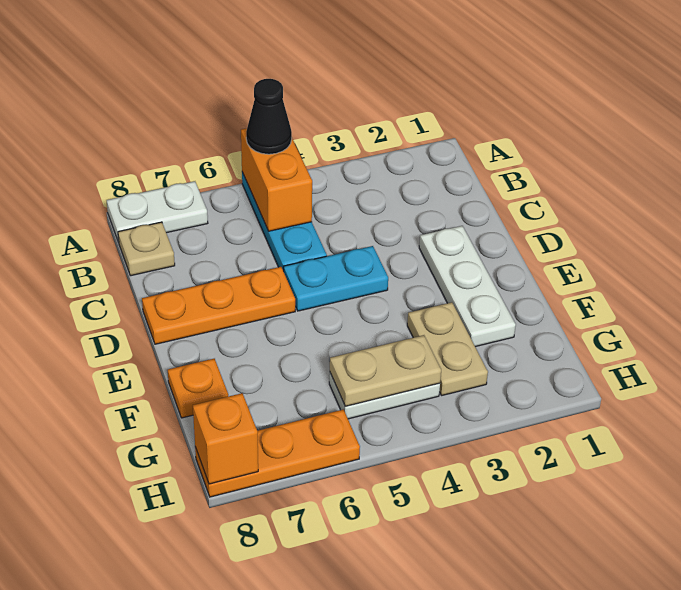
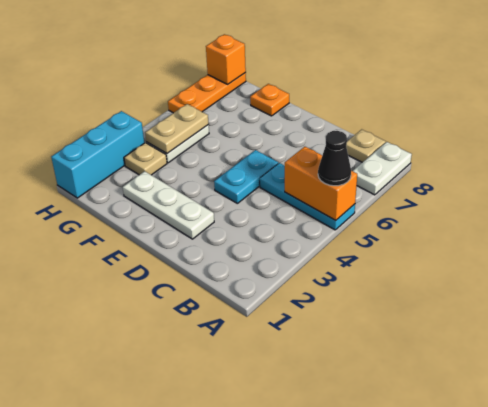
orange plate D6:D8 level 1 -> none
tan plate F3:G3 level 1 -> tan plate G3 level 1
none -> cyan brick H1:H3 level 1

